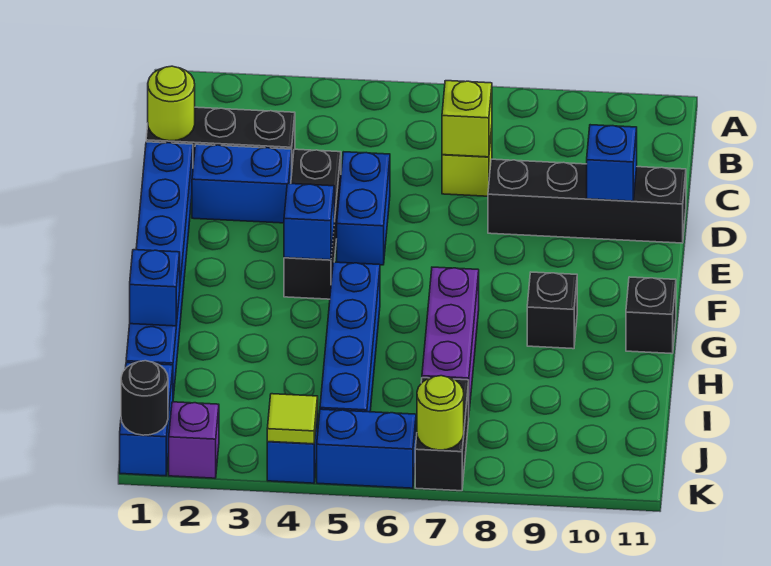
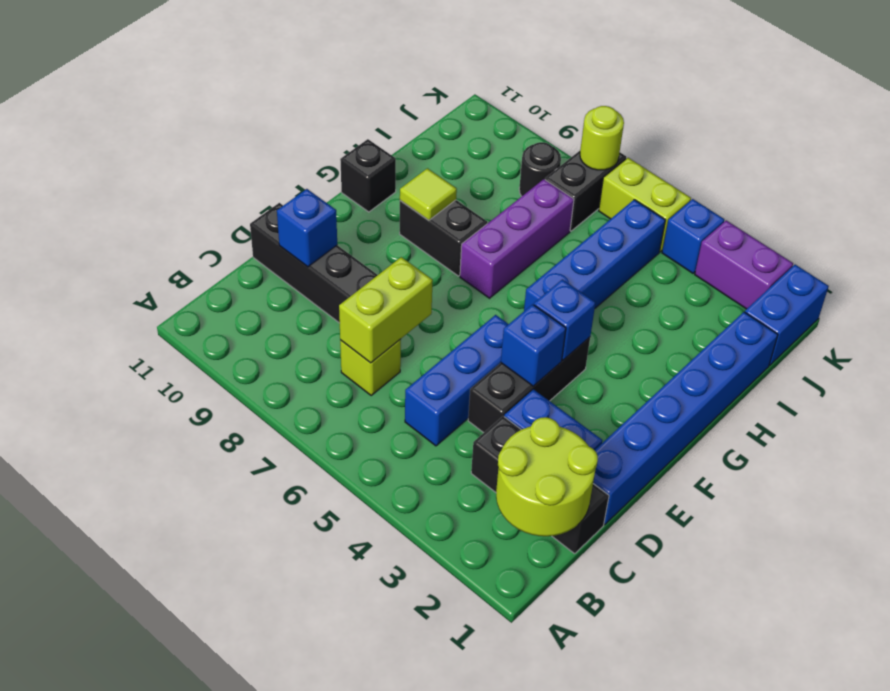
lime round brick C1 level 2 -> lime round brick B1:C2 level 2
lime brick C7 level 2 -> lime brick C7:D7 level 2
blue brick D5:E5 level 1 -> blue brick C5:E5 level 1
black brick G9 level 1 -> black brick G8:G9 level 1
blue brick H1 level 2 -> blue brick E4 level 2
black round brick K1 level 2 -> black round brick J8 level 1
purple brick K2 level 1 -> purple brick K2:K3 level 1
lime tile K4 level 2 -> lime tile G9 level 2
blue brick K5:K6 level 1 -> lime brick K5:K6 level 1

